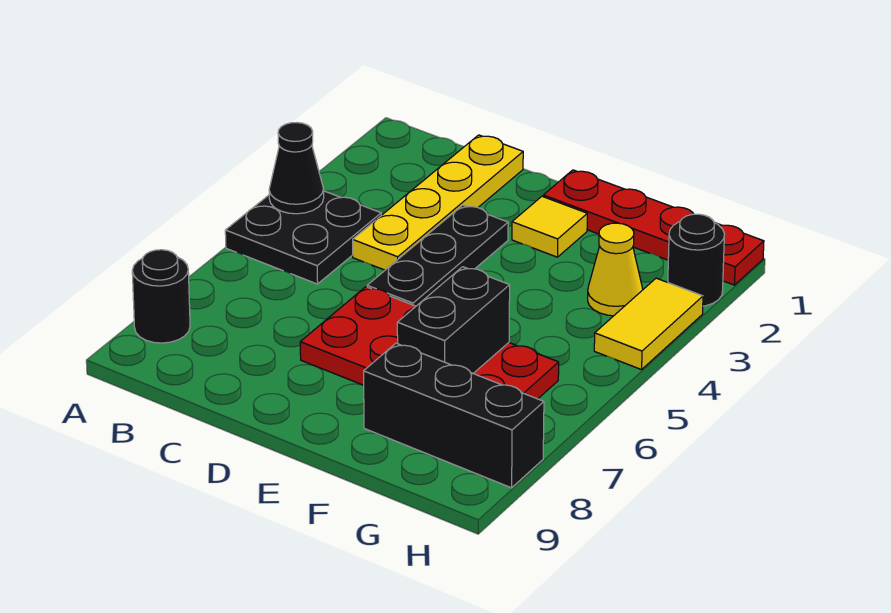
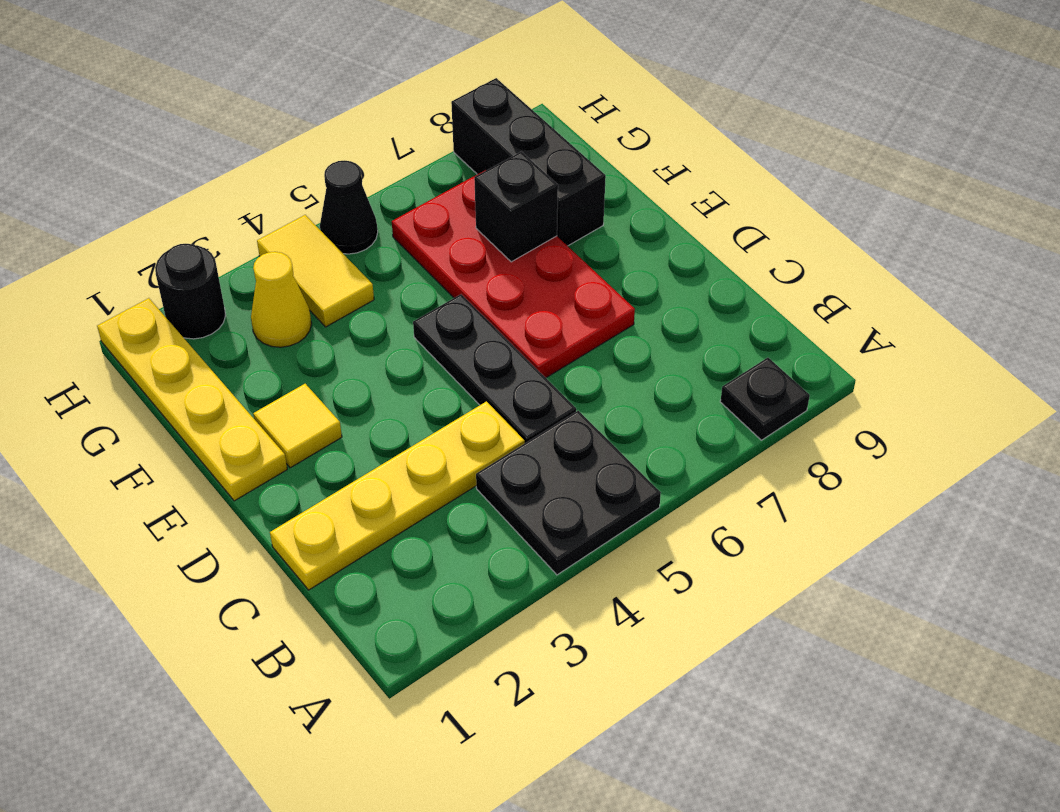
black cone A4 level 2 -> black cone H5 level 1
black round brick A8 level 1 -> black plate A8 level 1
black plate D3:D5 level 1 -> black plate C5:E5 level 1
red plate E1:H1 level 1 -> yellow plate E1:H1 level 1
black brick F6:F7 level 2 -> black brick F7 level 2
yellow tile H3:H4 level 1 -> yellow tile G4:H4 level 1

